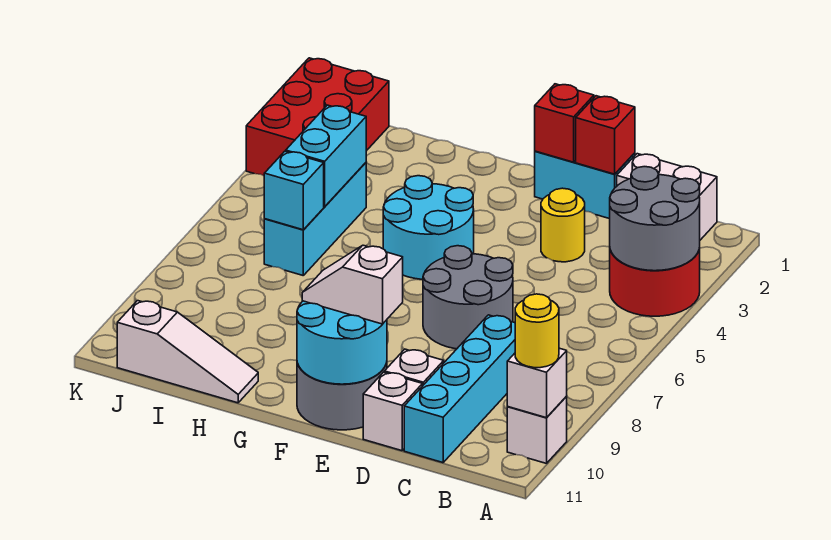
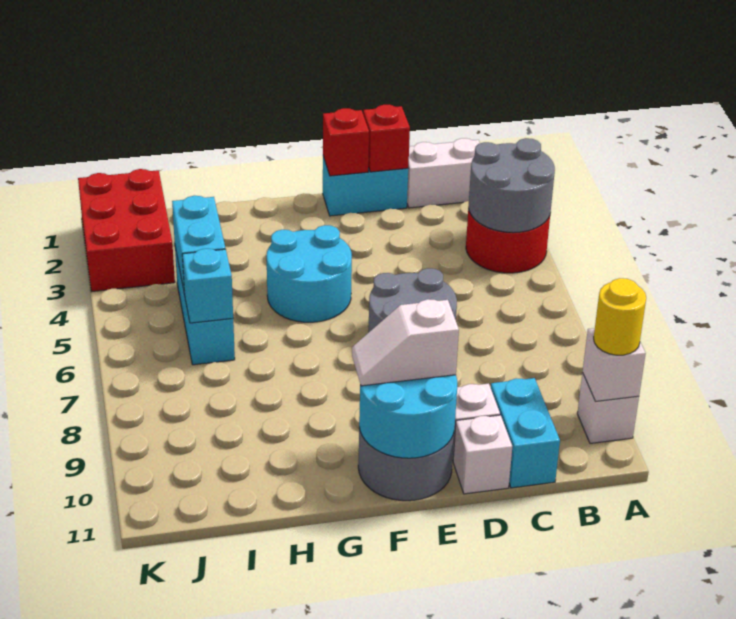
cyan brick C8:C11 level 1 -> cyan brick C10:C11 level 1
yellow round brick D3 level 1 -> none
white slope H11:J11 level 1 top J -> none

